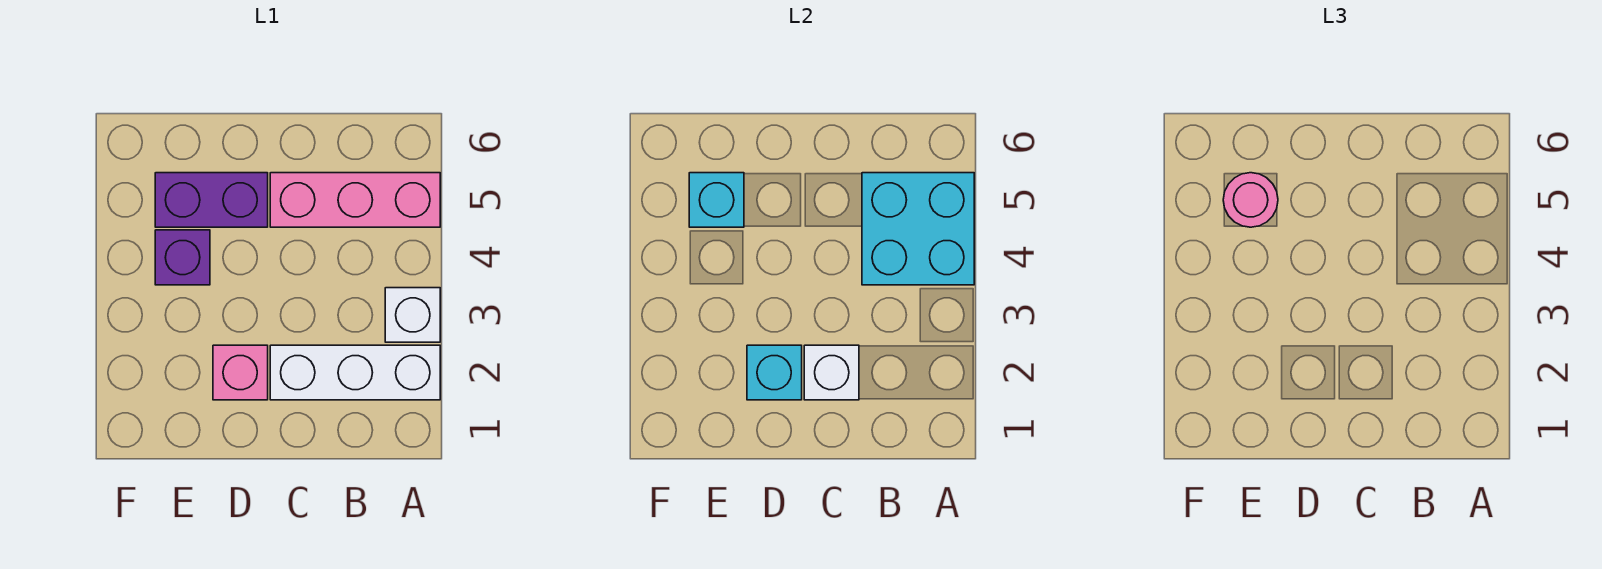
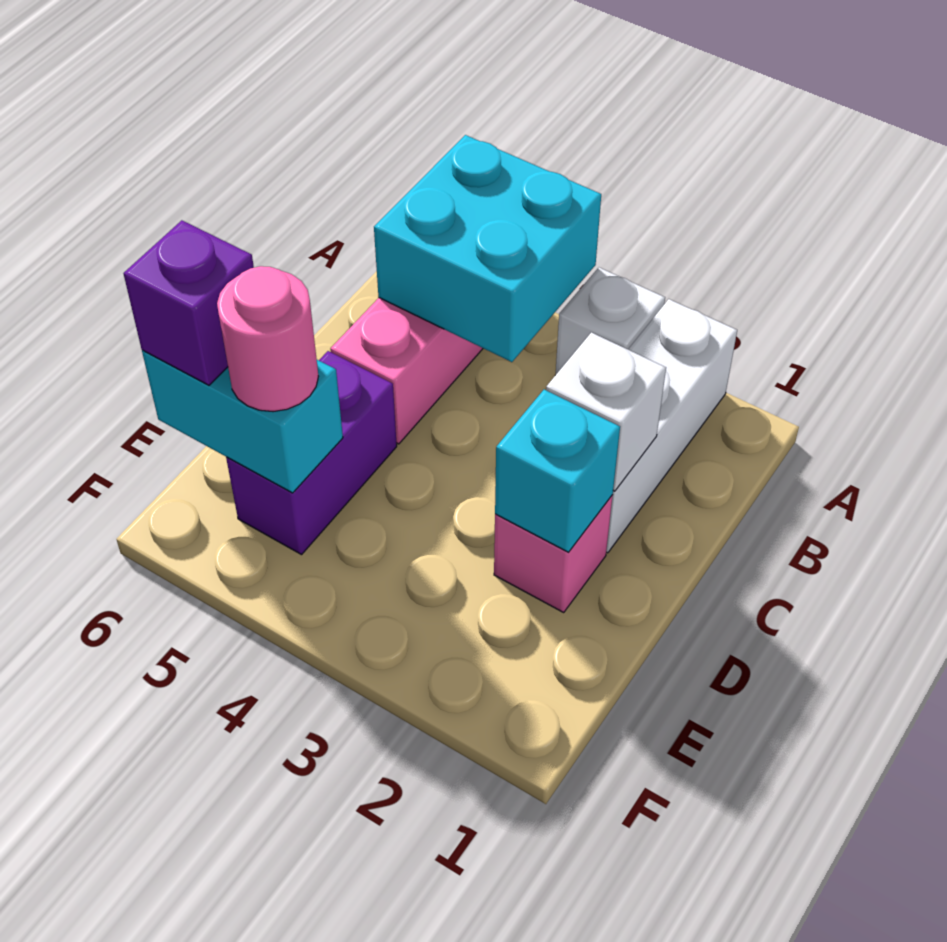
purple brick E4 level 1 -> purple brick E6 level 3
cyan brick E5 level 2 -> cyan brick E5:E6 level 2

